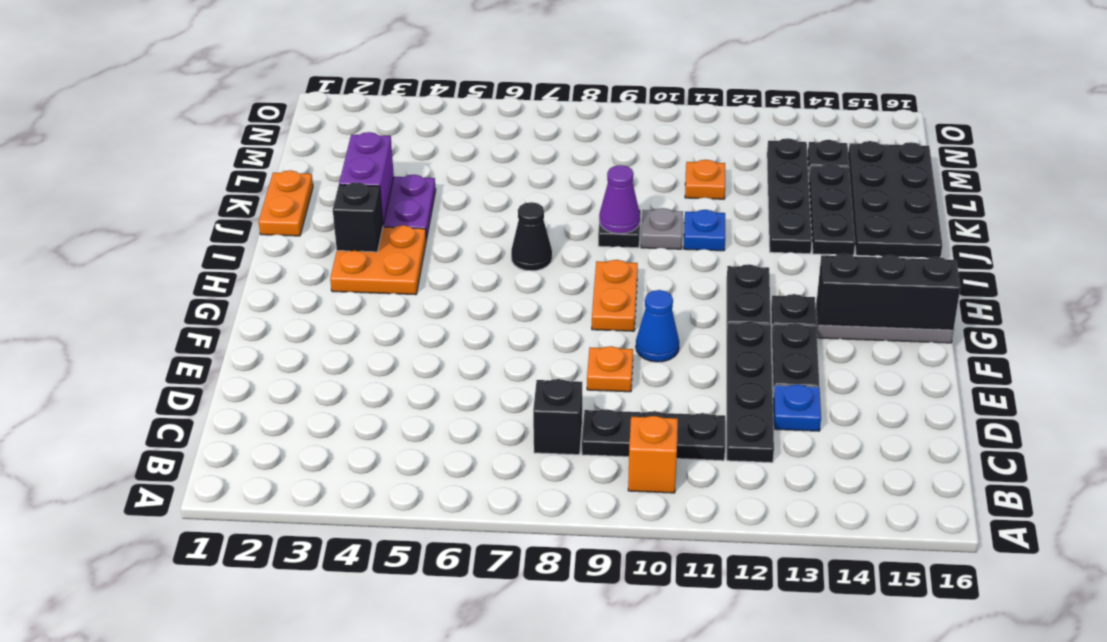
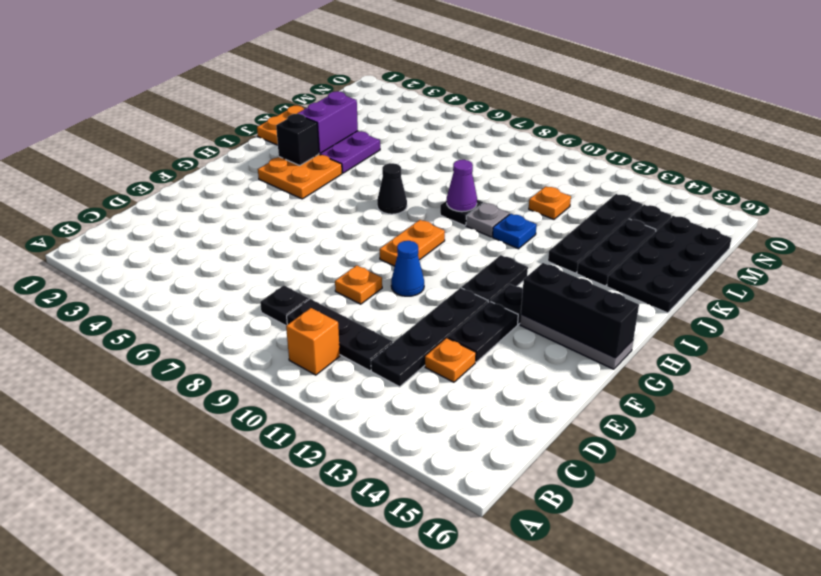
black brick C8 level 1 -> black plate C8 level 1
blue plate D13 level 1 -> orange plate D13 level 1

